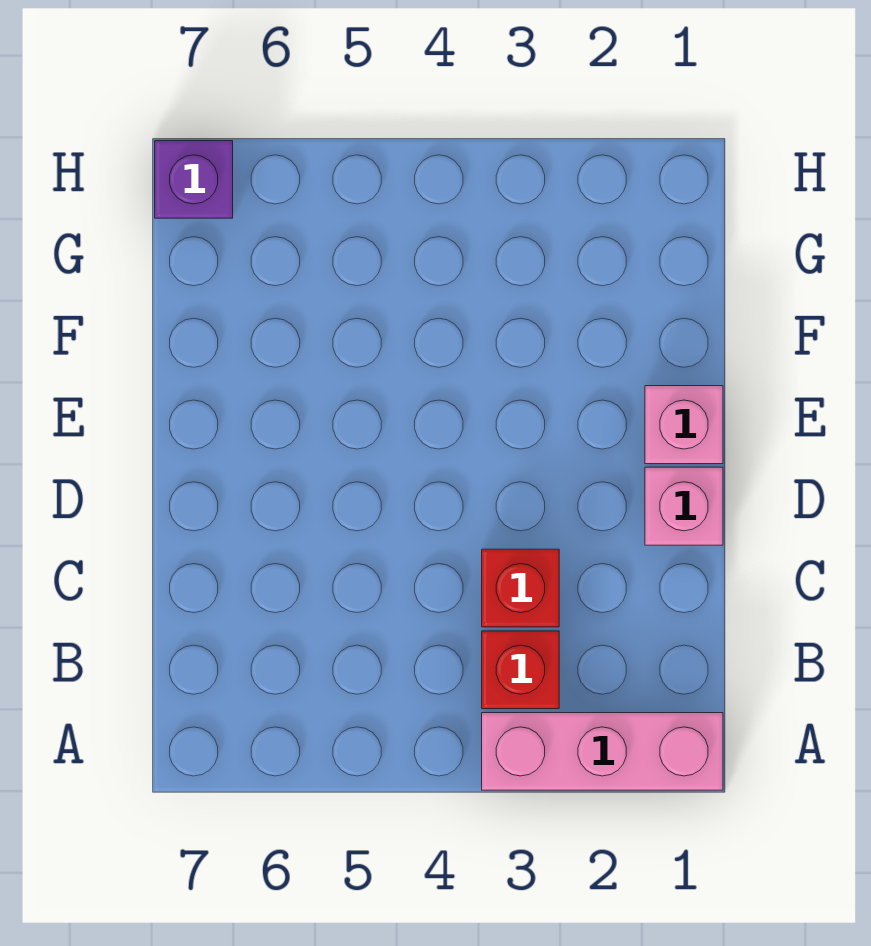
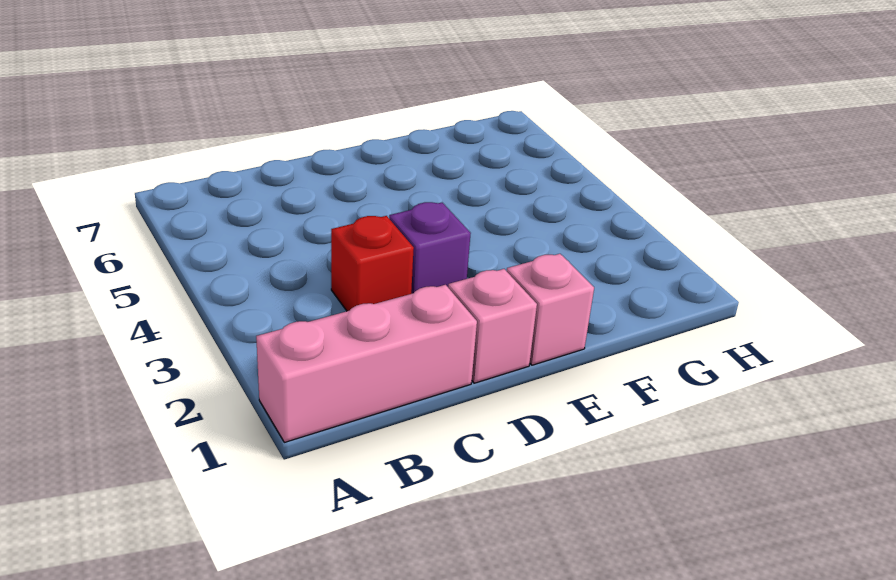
pink brick A1:A3 level 1 -> pink brick A1:C1 level 1
red brick B3 level 1 -> none
purple brick H7 level 1 -> purple brick D3 level 1

